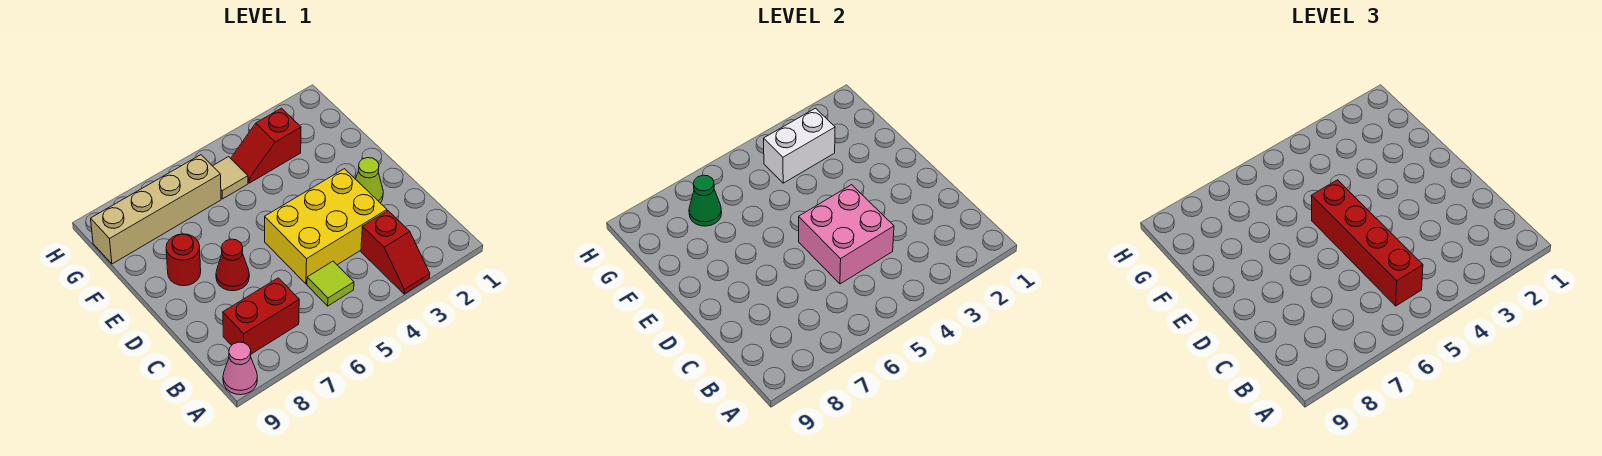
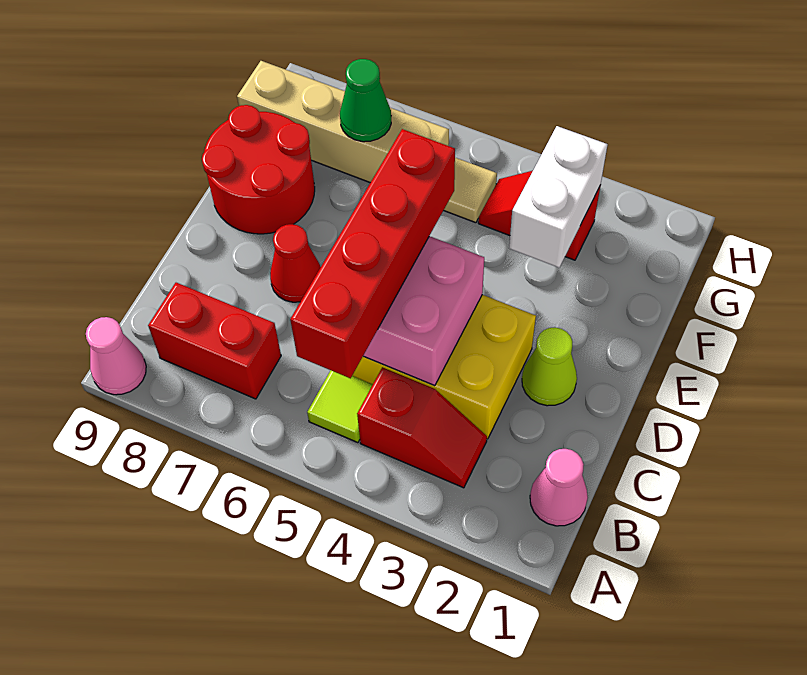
red slope A3:B3 level 1 top B -> red slope B3:B4 level 1 top 4
none -> pink cone B1 level 1
red round brick E8 level 1 -> red round brick E8:F9 level 1
white brick G3:G4 level 2 -> white brick F3:G3 level 2

